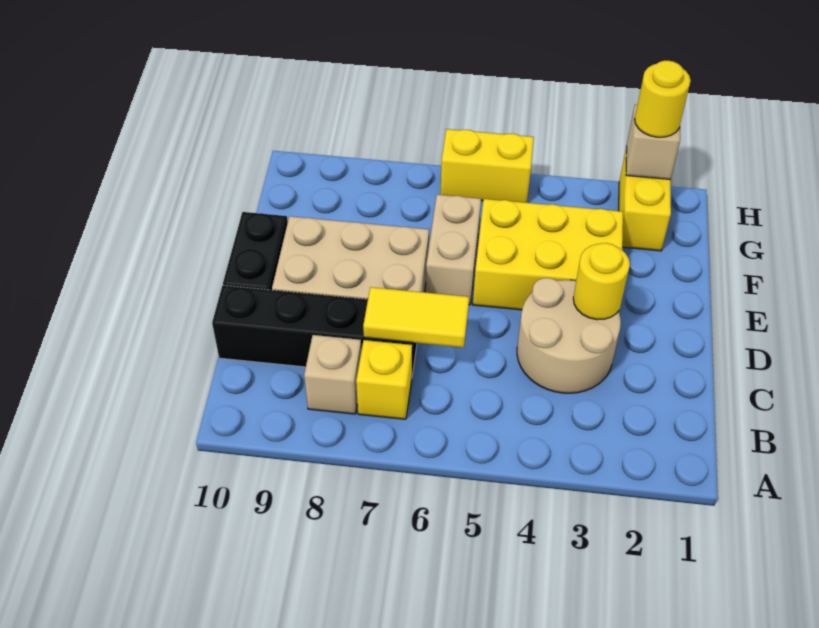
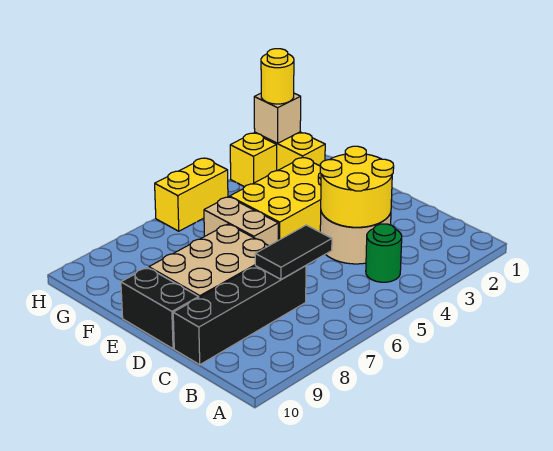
none -> green round brick B4 level 1
yellow brick B7 level 1 -> yellow brick H3 level 1
tan brick B8 level 1 -> none
yellow tile C6:C7 level 2 -> black tile C6:C7 level 2
yellow round brick D3 level 2 -> yellow round brick C3:D4 level 2

